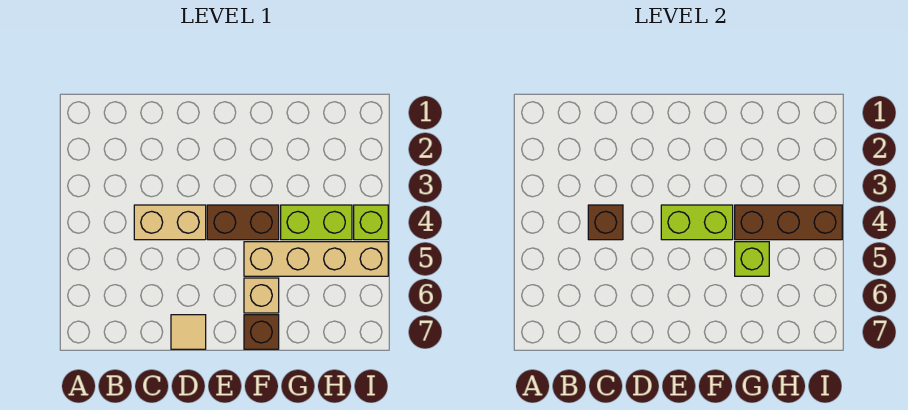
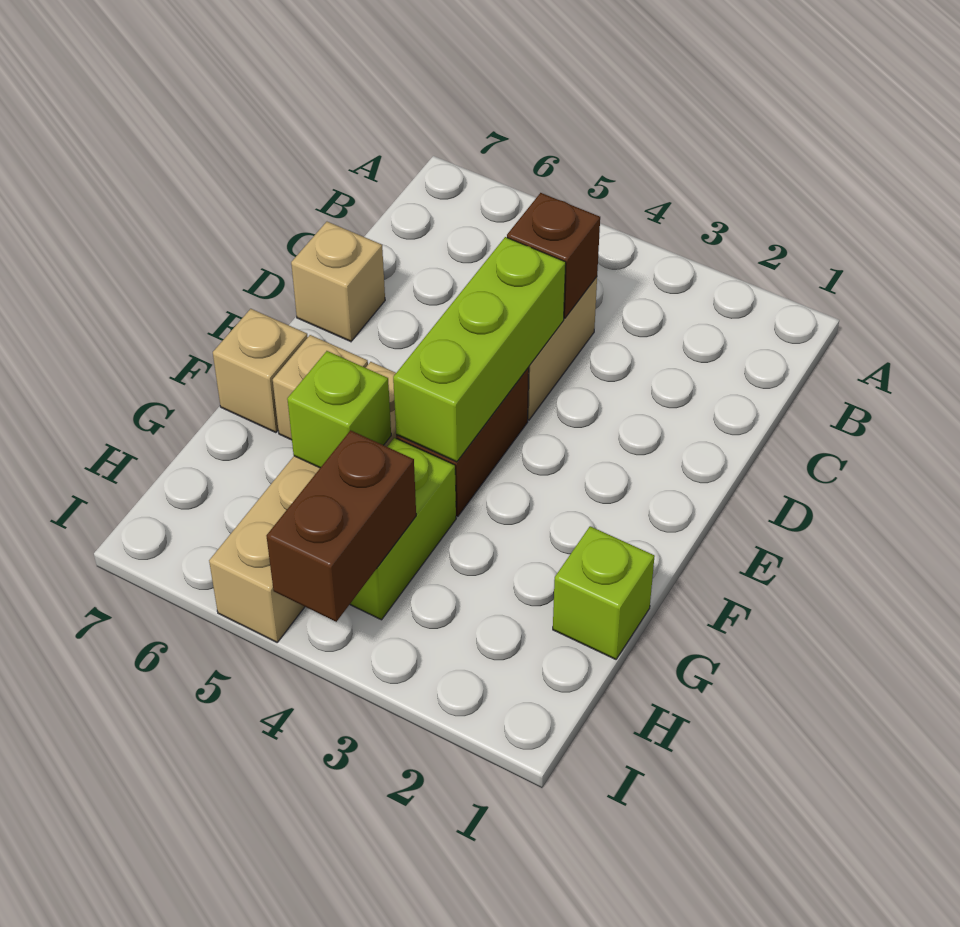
tan tile D7 level 1 -> tan brick D7 level 1
lime brick E4:F4 level 2 -> lime brick D4:F4 level 2
brown brick F7 level 1 -> tan brick F7 level 1
brown brick G4:I4 level 2 -> brown brick H4:I4 level 2
lime brick I4 level 1 -> lime brick G1 level 1

